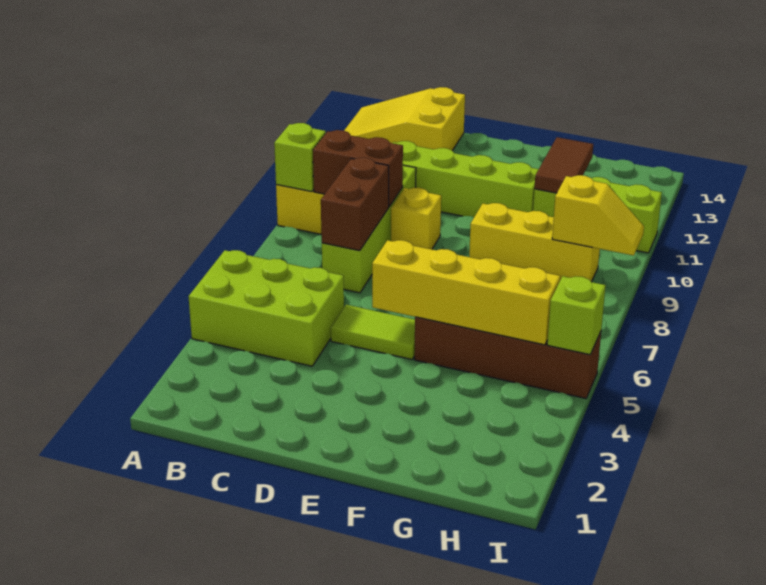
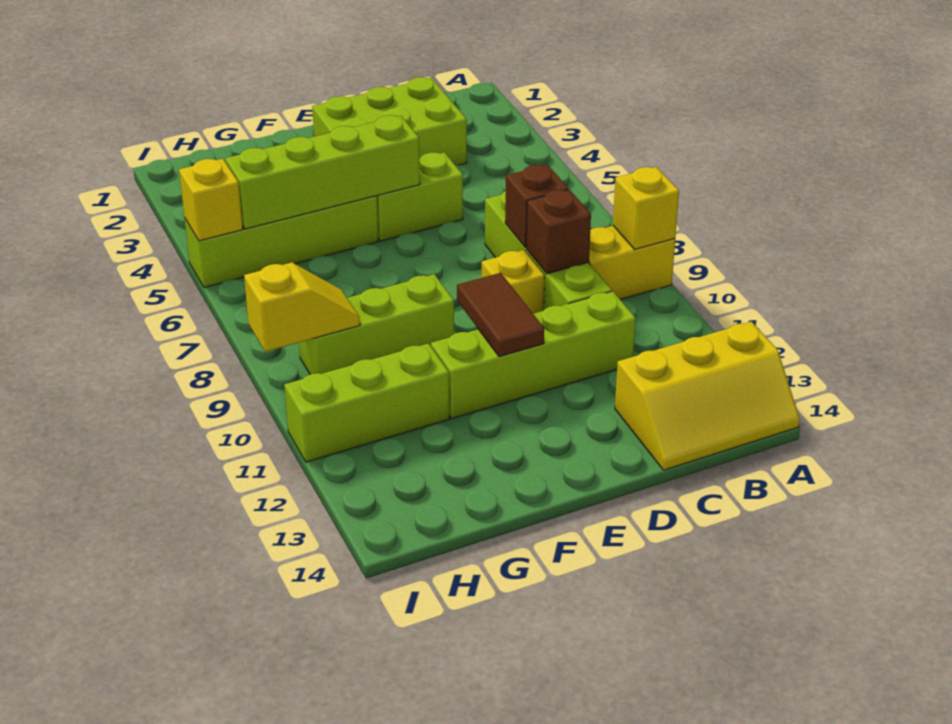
lime brick A4:C5 level 1 -> lime brick C2:E3 level 1
lime brick A9 level 2 -> yellow brick A9 level 2
yellow slope A13:C14 level 1 top C -> yellow slope A13:C14 level 1 top 13
brown brick B9:C9 level 2 -> brown brick C9 level 2
brown brick C7:C8 level 2 -> brown brick C8 level 2
lime tile D5:E5 level 1 -> lime brick D5:E5 level 1
yellow brick E5:H5 level 2 -> lime brick E5:H5 level 2
brown brick F5:I5 level 1 -> lime brick F5:I5 level 1
yellow brick F9:H9 level 1 -> lime brick F9:H9 level 1
brown tile G11:G12 level 2 -> brown tile E10:E11 level 2
yellow slope H9:I9 level 2 top H -> yellow slope H9:I9 level 2 top I
lime brick I5 level 2 -> yellow brick I5 level 2

